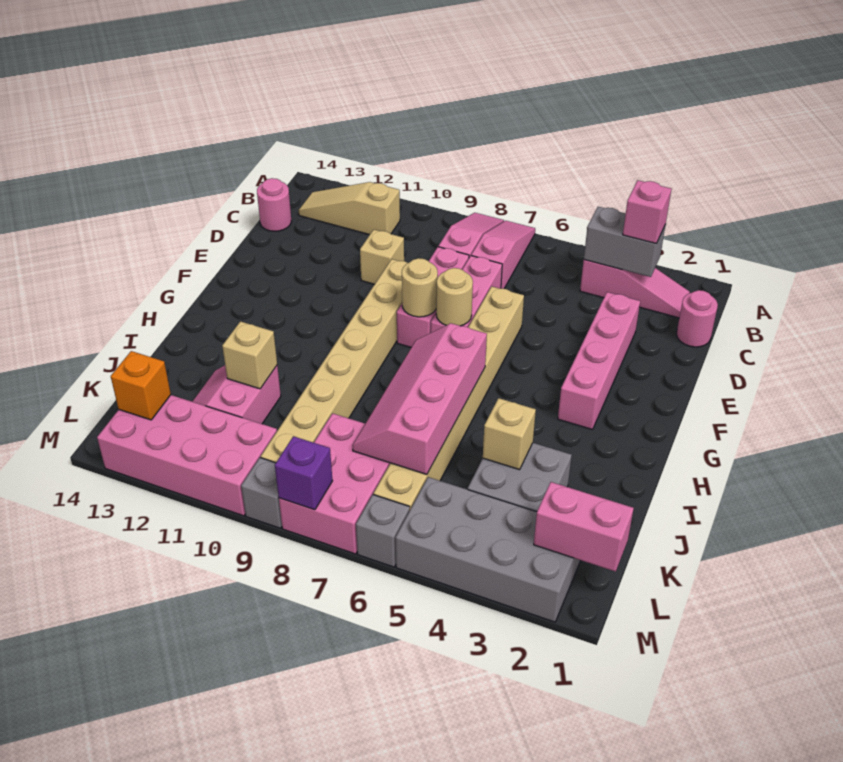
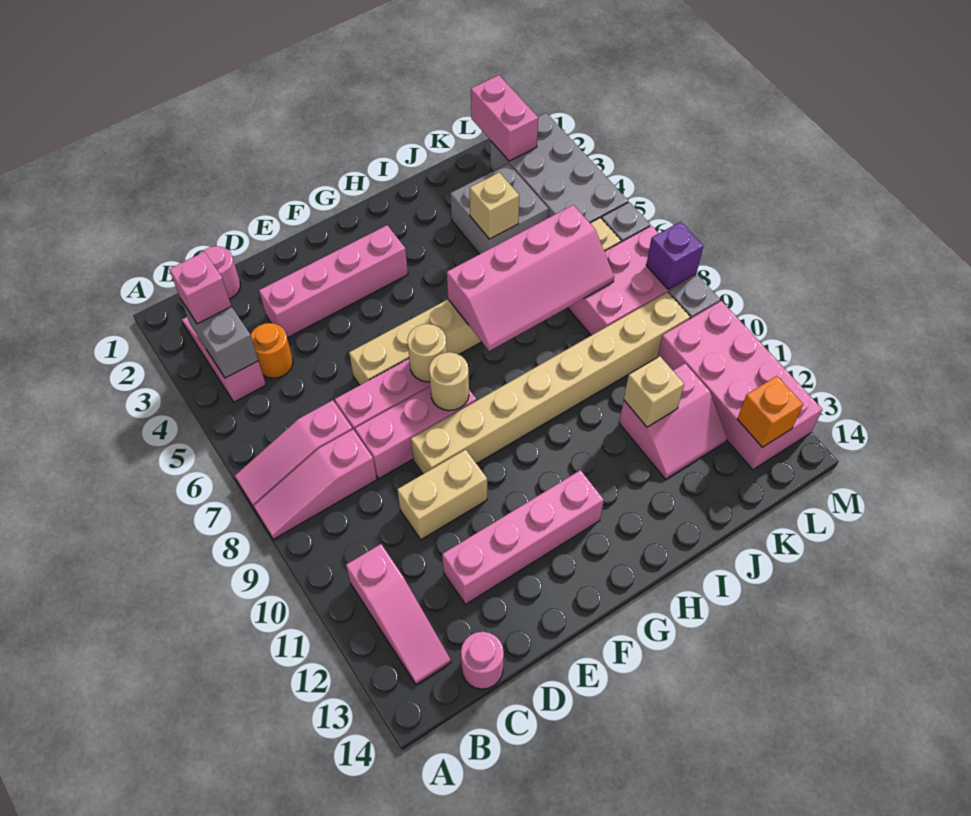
tan slope B11:B13 level 1 top 11 -> pink slope B11:B13 level 1 top 11
none -> orange round brick C4 level 1
tan brick D10 level 1 -> tan brick D10:E10 level 1
none -> pink brick D12:G12 level 1

